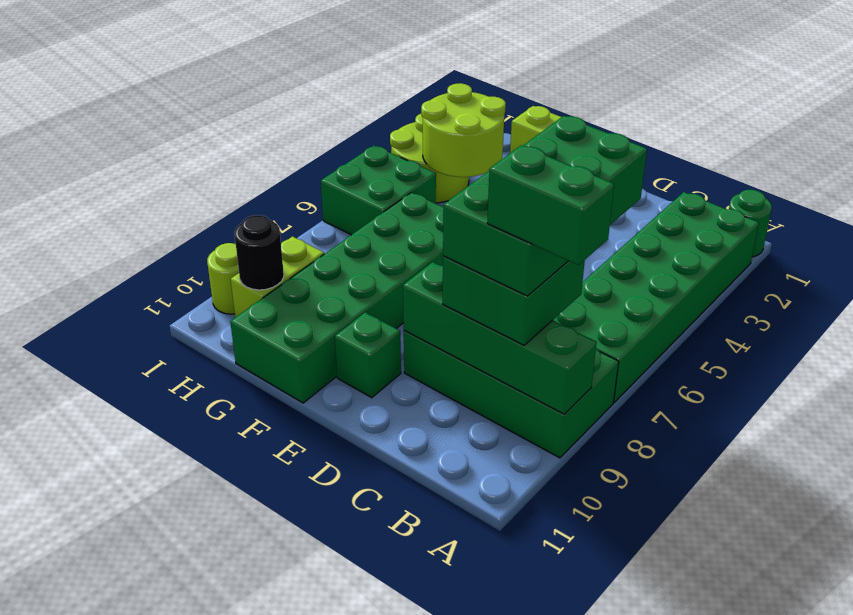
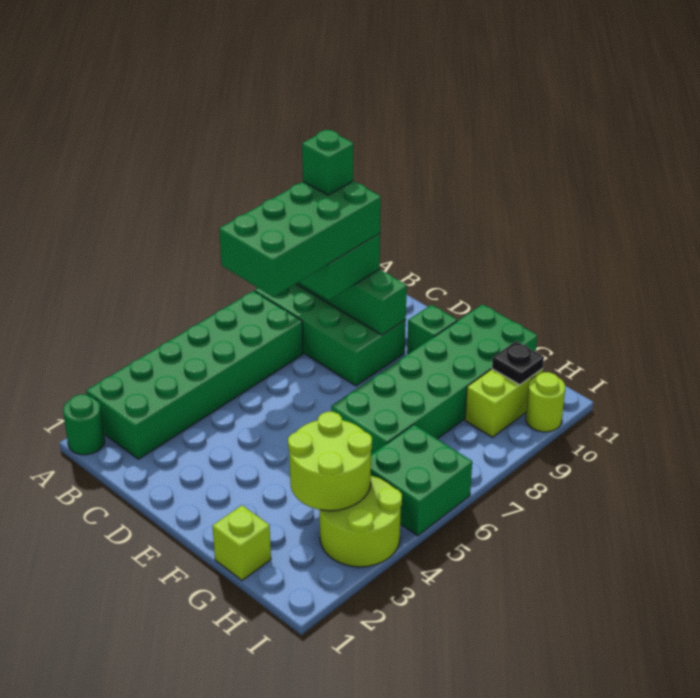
green brick A9:B9 level 5 -> green brick B9 level 5
black round brick H10 level 2 -> black plate H10 level 2

